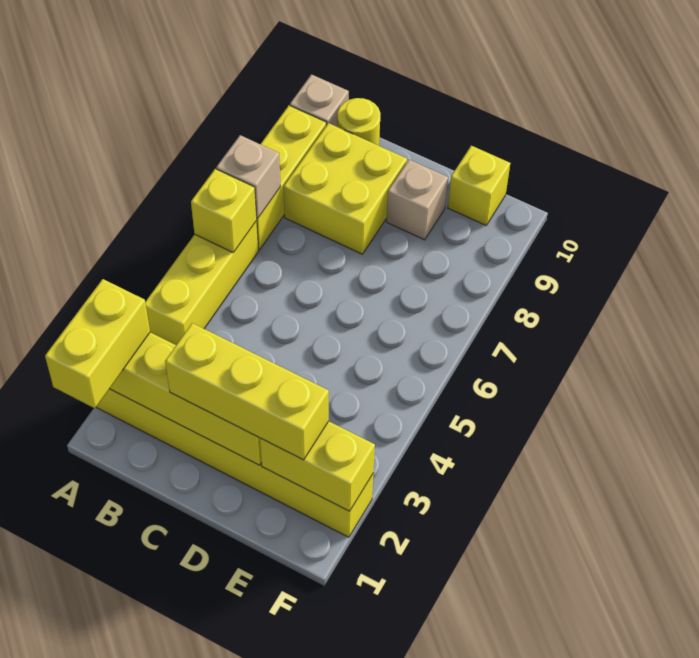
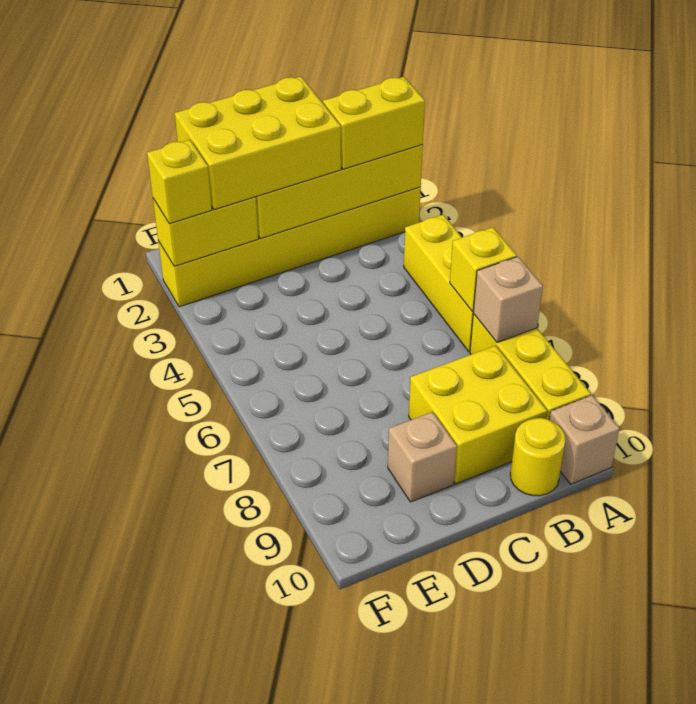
yellow brick A1:A2 level 3 -> yellow brick A2:B2 level 3
yellow brick C2:E2 level 3 -> yellow brick C1:E2 level 3
yellow brick E10 level 1 -> yellow brick F2 level 3

